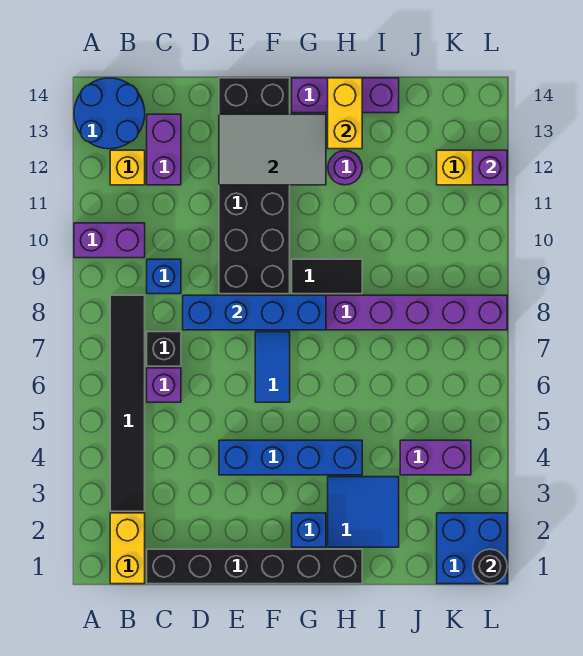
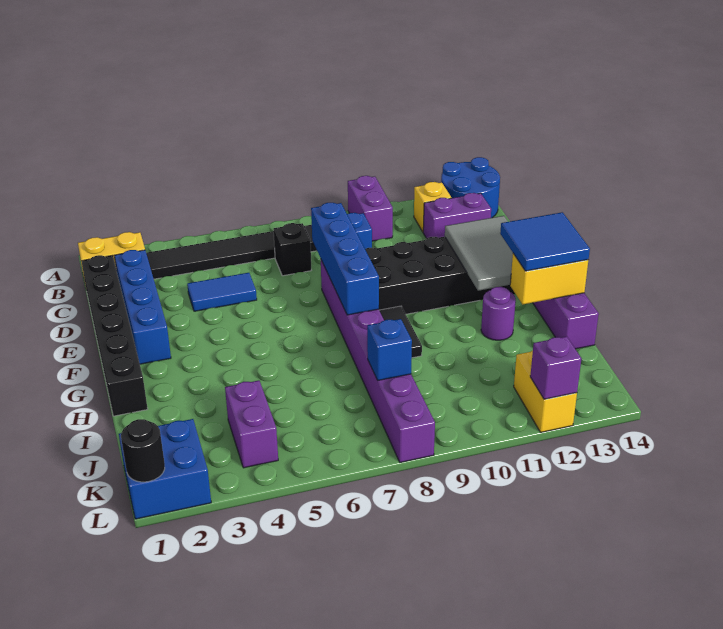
purple brick C6 level 1 -> none
blue brick E4:H4 level 1 -> blue brick C2:F2 level 1
blue tile F6:F7 level 1 -> blue tile D4:D5 level 1
blue brick G2 level 1 -> blue brick J8 level 2
blue tile H2:I3 level 1 -> blue tile G13:H14 level 3

